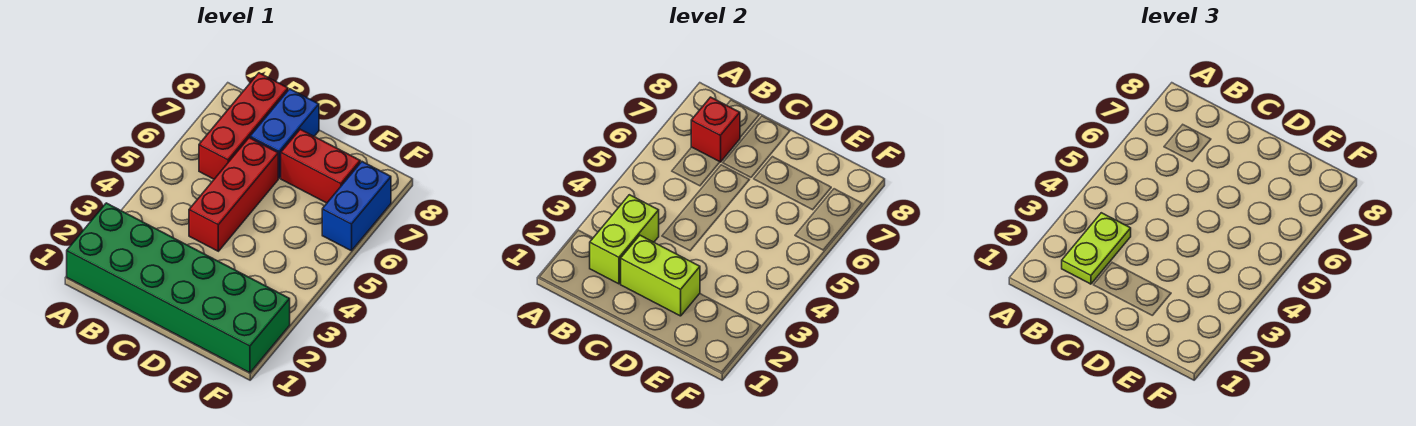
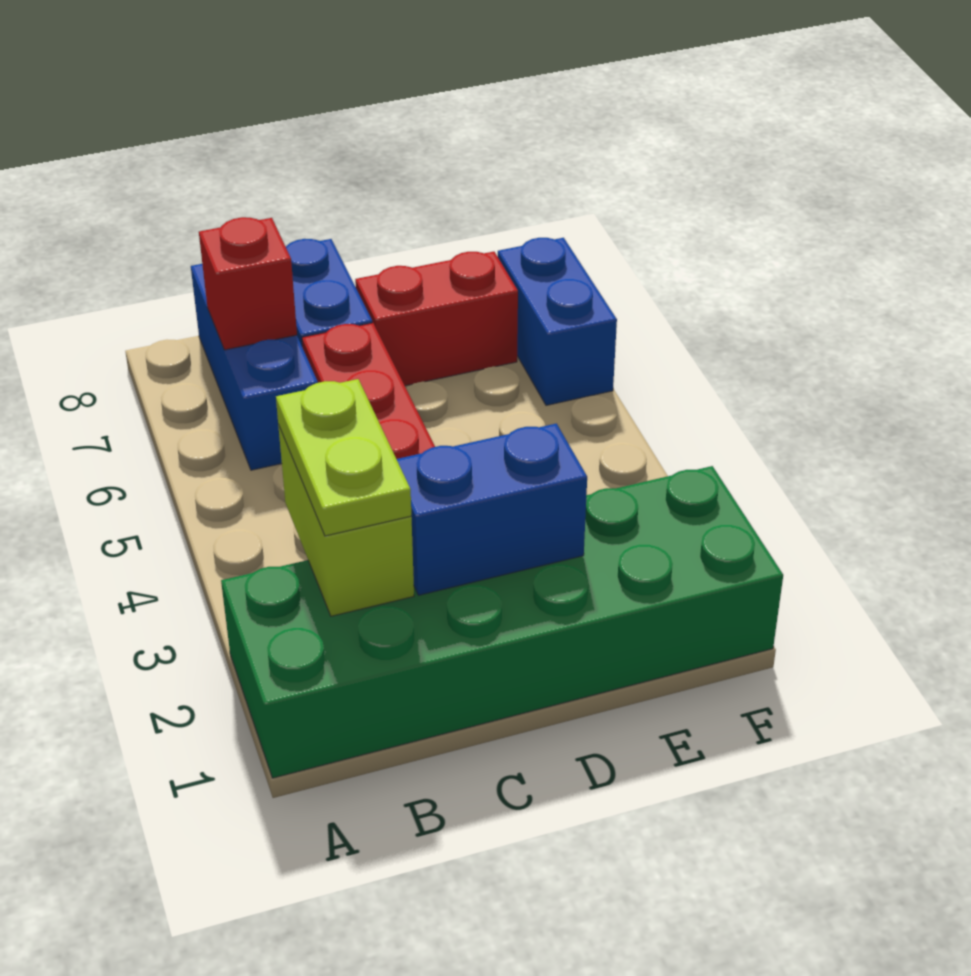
red brick B6:B8 level 1 -> blue brick B6:B8 level 1
lime brick C2:D2 level 2 -> blue brick C2:D2 level 2

